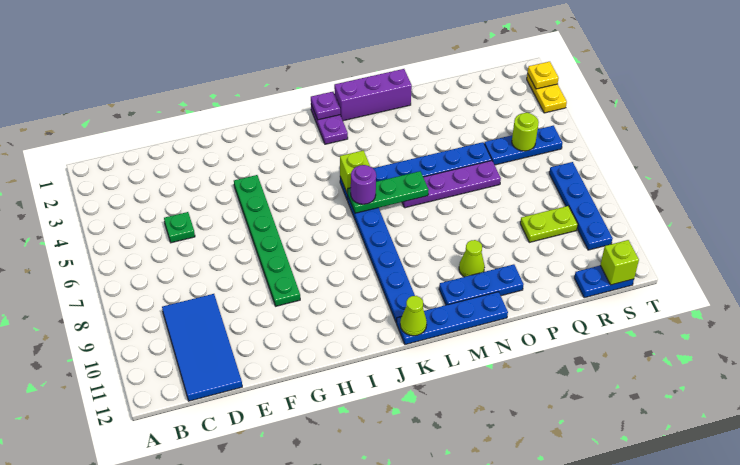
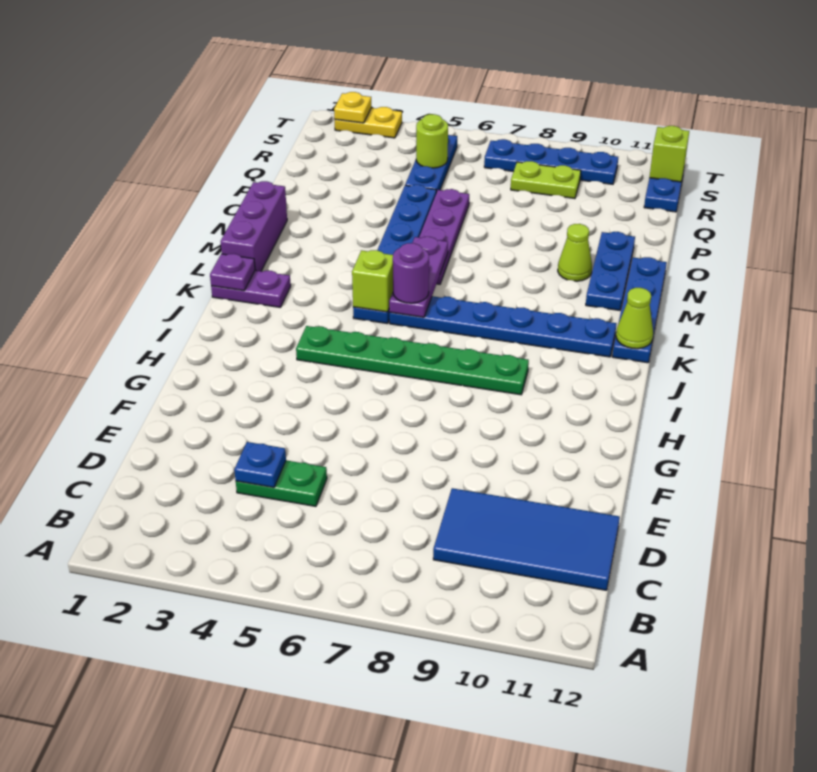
none -> blue plate D4 level 2
green plate D5 level 1 -> green plate D4:D5 level 1
green plate G4:G9 level 1 -> green plate I4:I9 level 1
green plate K6:M6 level 2 -> purple plate K6:M6 level 2
lime plate Q9:R9 level 1 -> lime plate R8:R9 level 1

